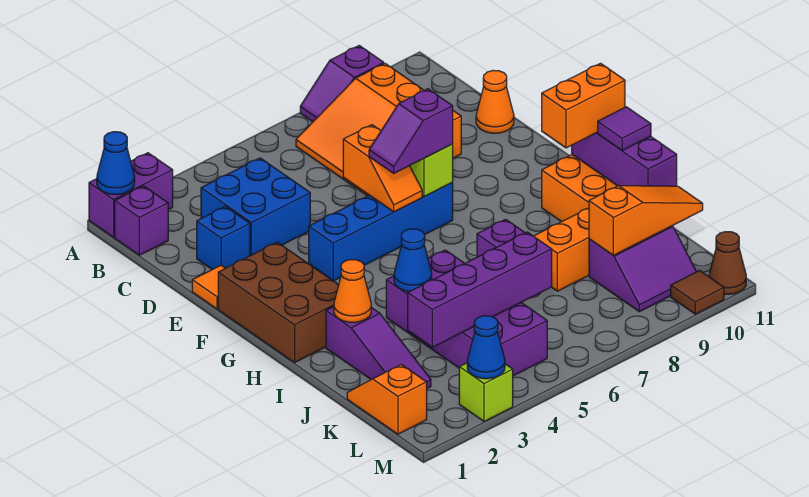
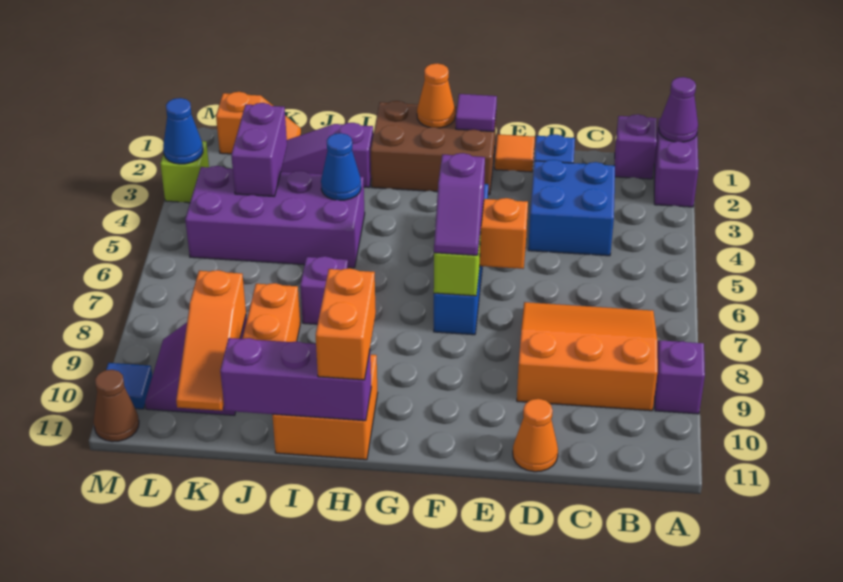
blue cone A1 level 2 -> purple cone A1 level 2
purple slope F6:F7 level 3 top 7 -> purple slope F6:F7 level 3 top 6
orange cone I2 level 2 -> orange cone G1 level 2
purple tile I11 level 3 -> purple tile F1 level 2
purple brick K3:K6 level 2 -> purple brick K3:K4 level 2
brown tile M10 level 1 -> blue tile M10 level 1

